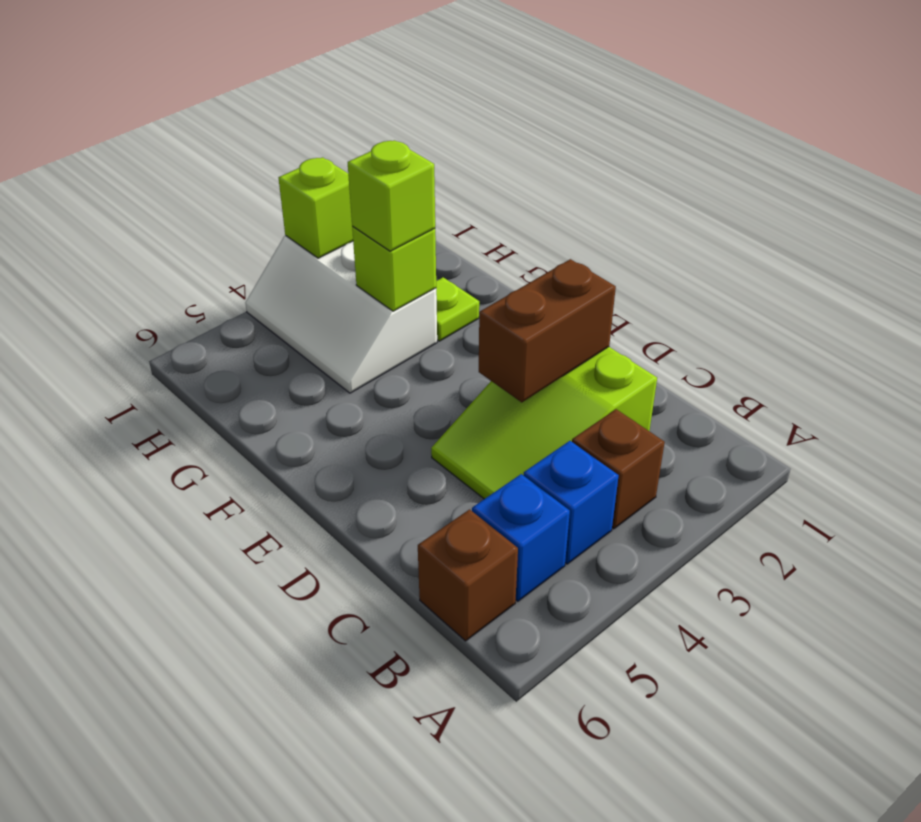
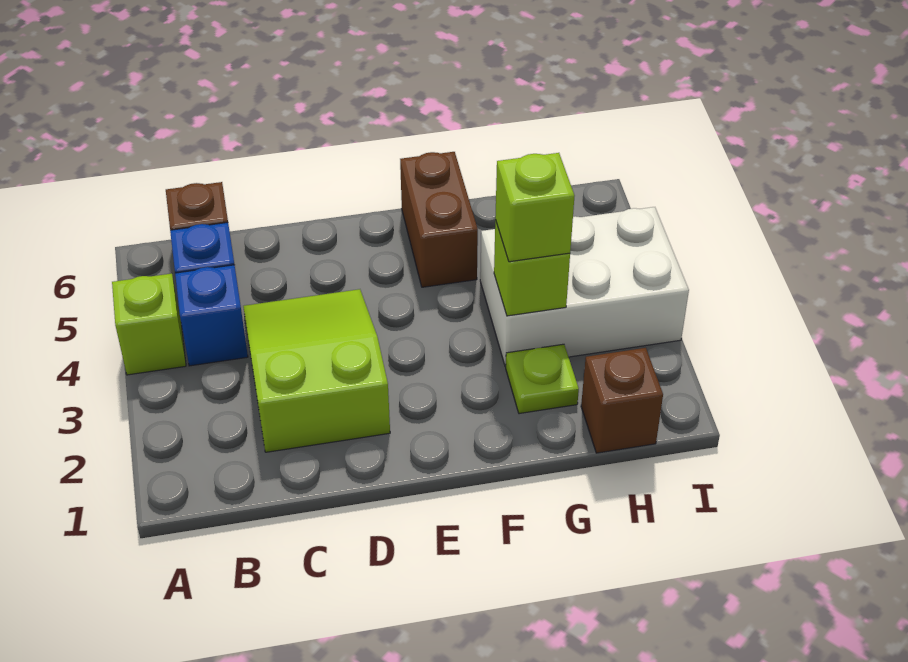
brown brick B3 level 1 -> brown brick H1 level 1
brown brick D2:D3 level 2 -> brown brick F5:F6 level 1
white slope G3:I4 level 1 top 3 -> white brick G3:I4 level 1
lime brick I3 level 2 -> lime brick A4 level 1

